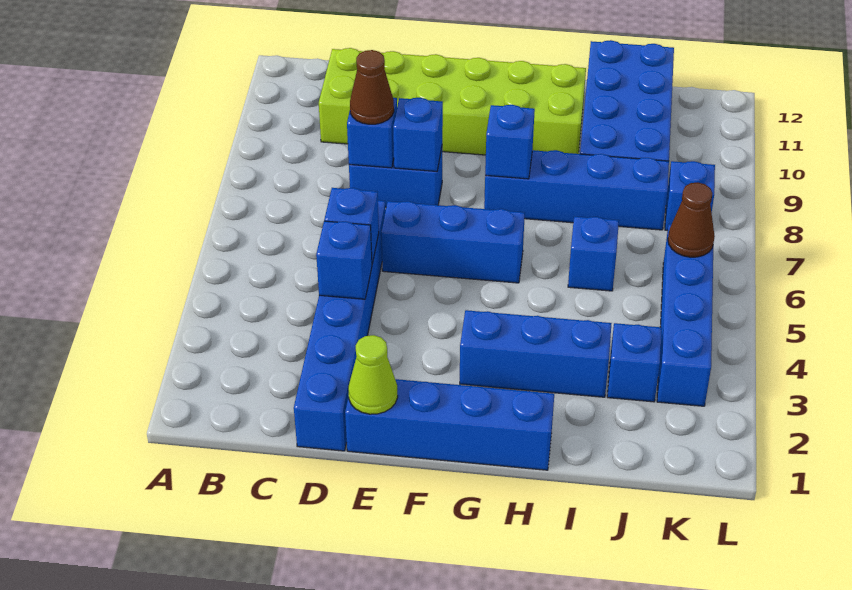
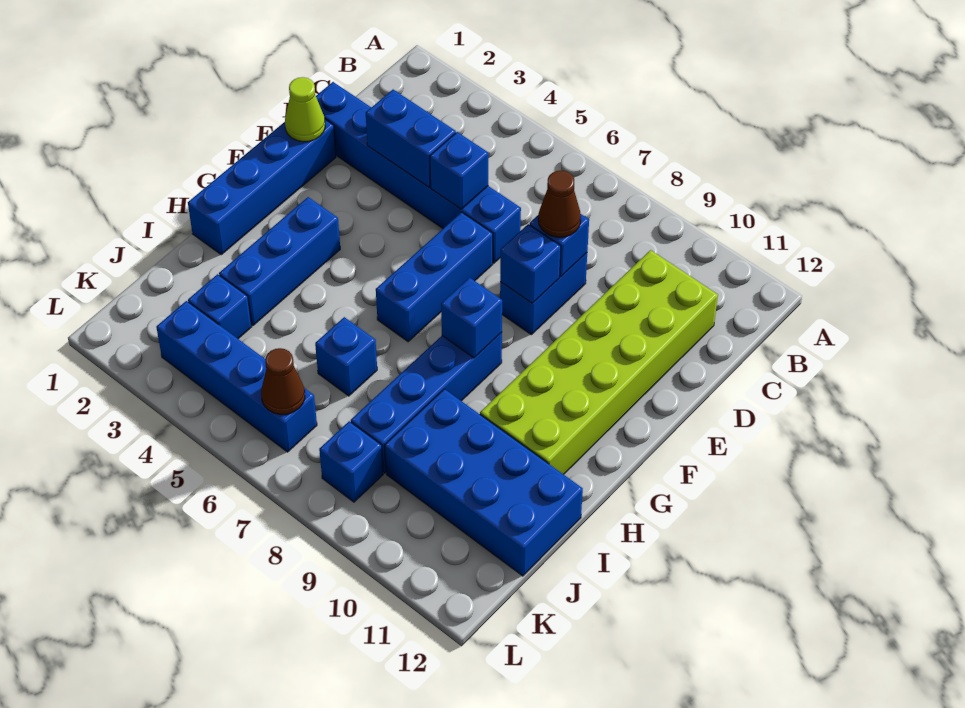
blue brick D4 level 2 -> blue brick D3:D4 level 2

